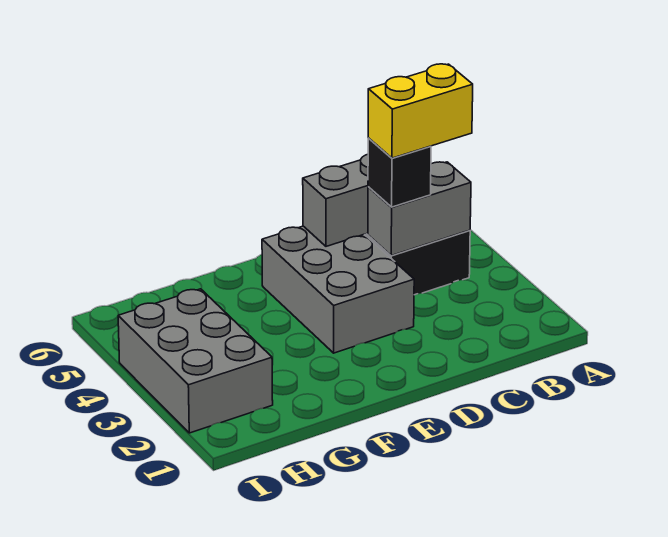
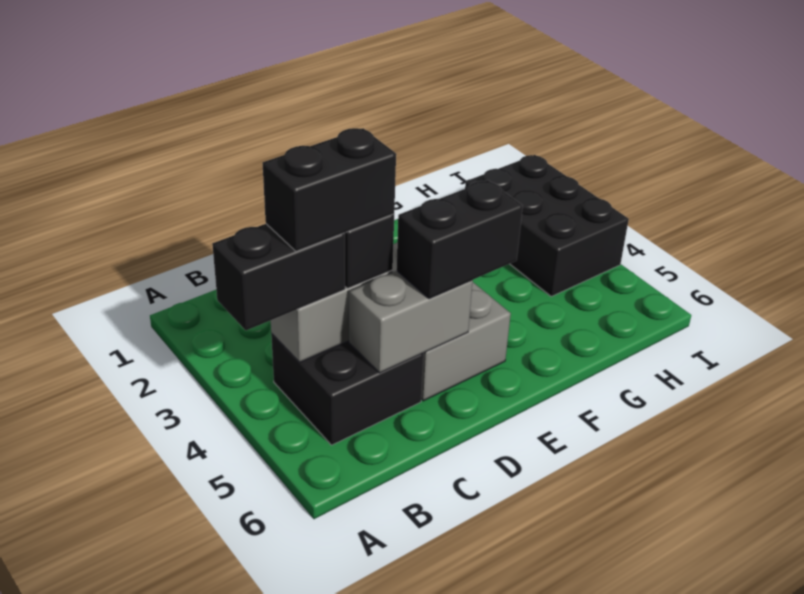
none -> black brick A4:B4 level 3
yellow brick B4:C4 level 4 -> black brick B4:C4 level 4
none -> black brick D5:E5 level 3
grey brick H2:I4 level 1 -> black brick H2:I4 level 1

